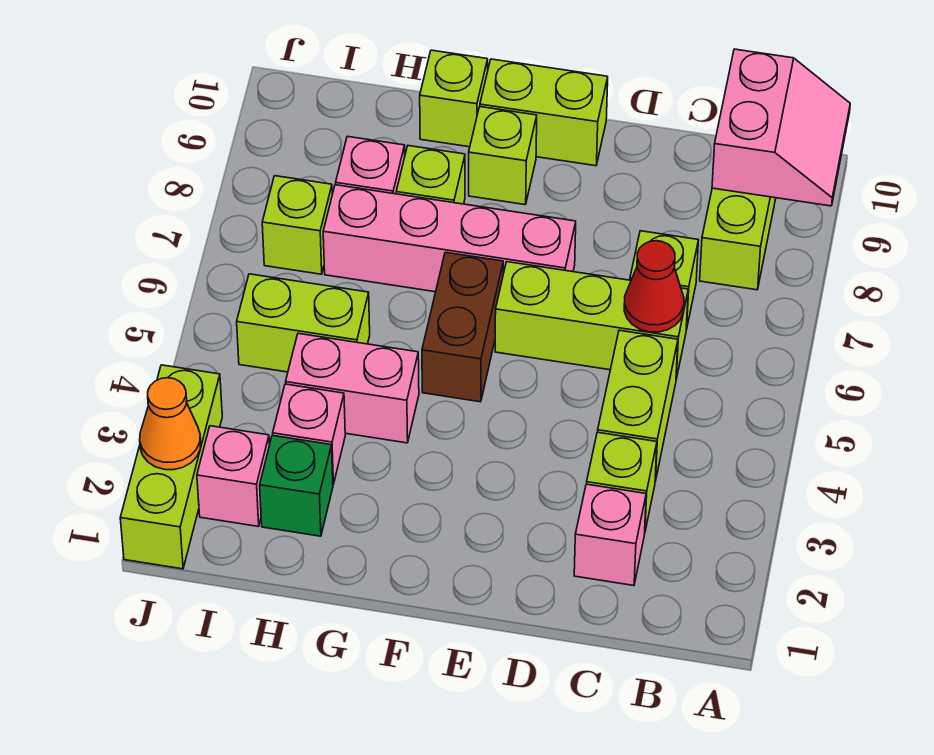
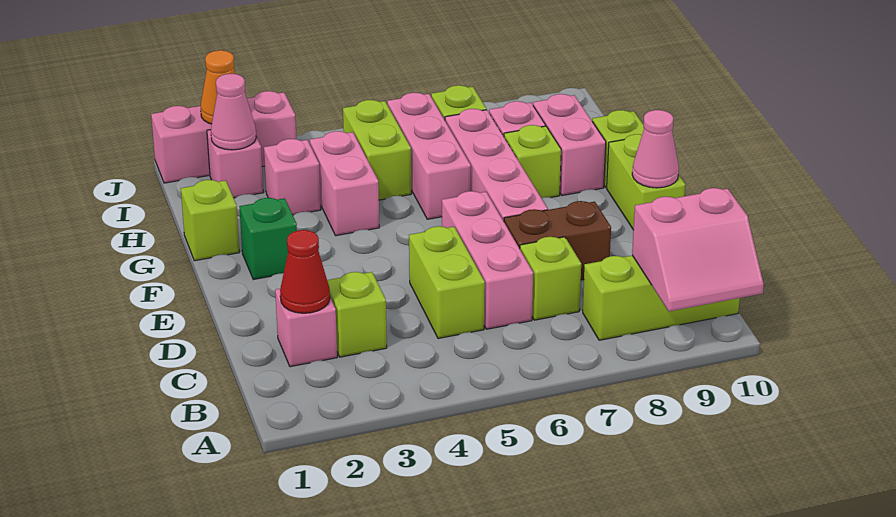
lime brick C4:C5 level 1 -> lime brick C5:D5 level 1
lime brick C6:E6 level 1 -> pink brick C6:E6 level 1
red cone C6 level 2 -> red cone C2 level 2
none -> pink cone E10 level 2
brown brick F5:F6 level 1 -> brown brick D7:D8 level 1
lime brick F9 level 1 -> lime brick G1 level 1
none -> pink brick G6:I6 level 1
none -> pink brick G9:H9 level 1
green brick H2 level 1 -> green brick F2 level 1
none -> pink cone I2 level 2
lime brick J1:J3 level 1 -> pink brick J1:J3 level 1

